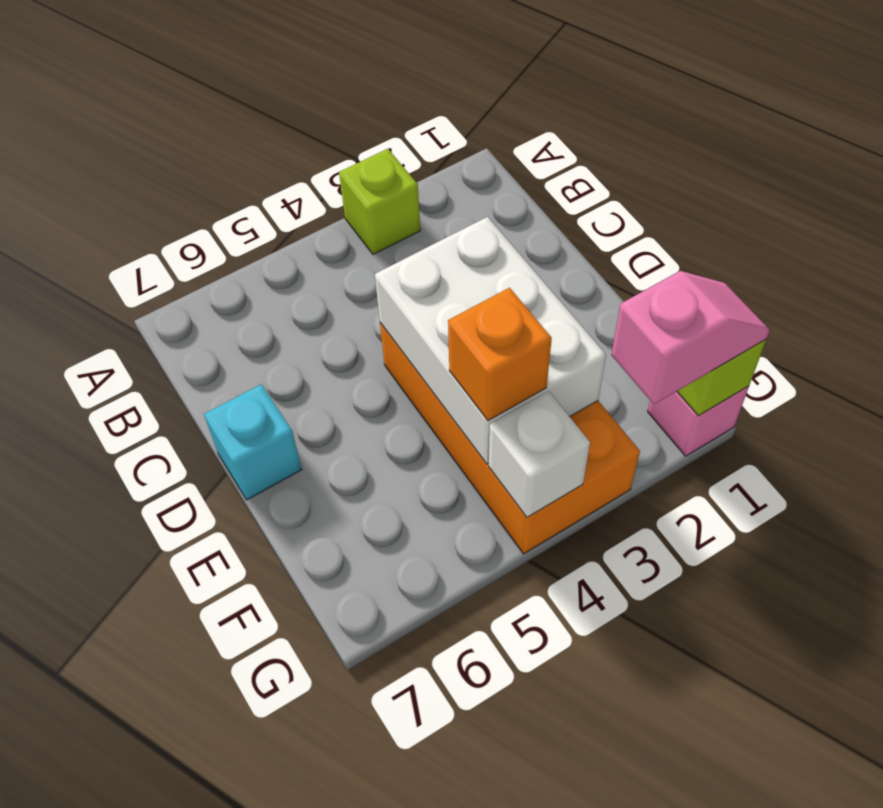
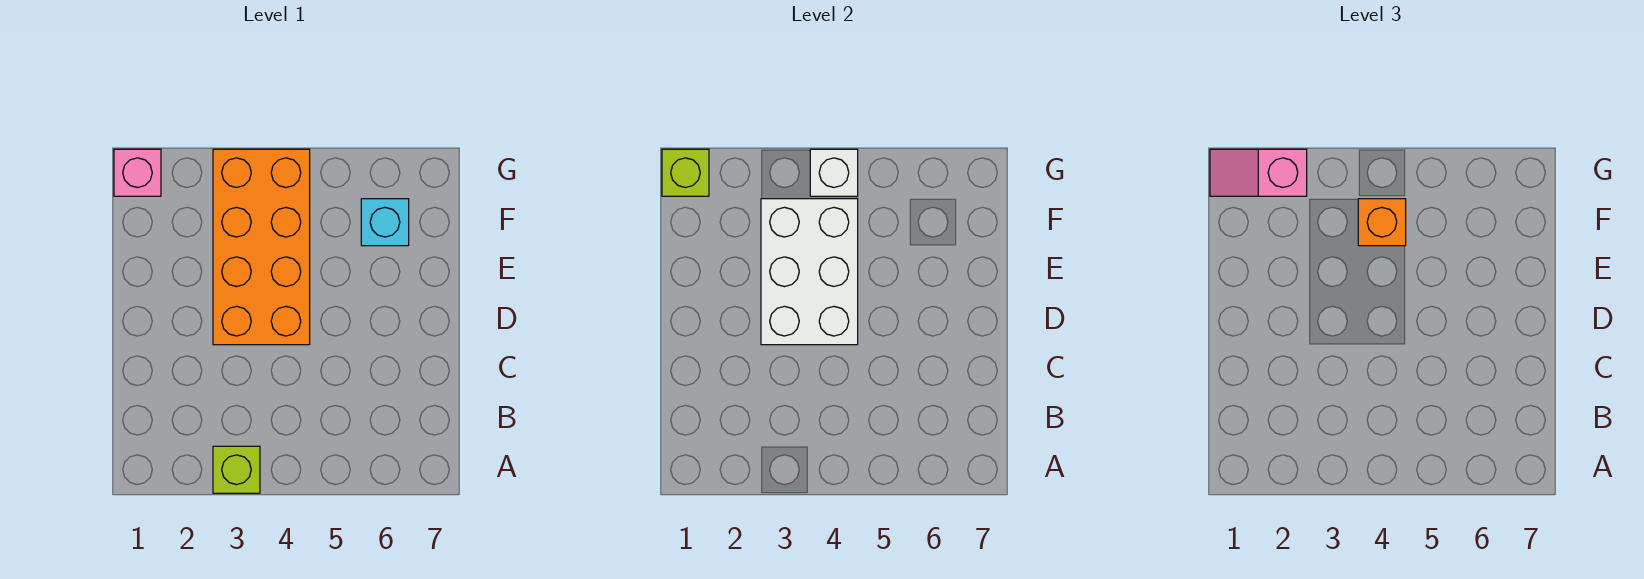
cyan brick D7 level 1 -> cyan brick F6 level 1

